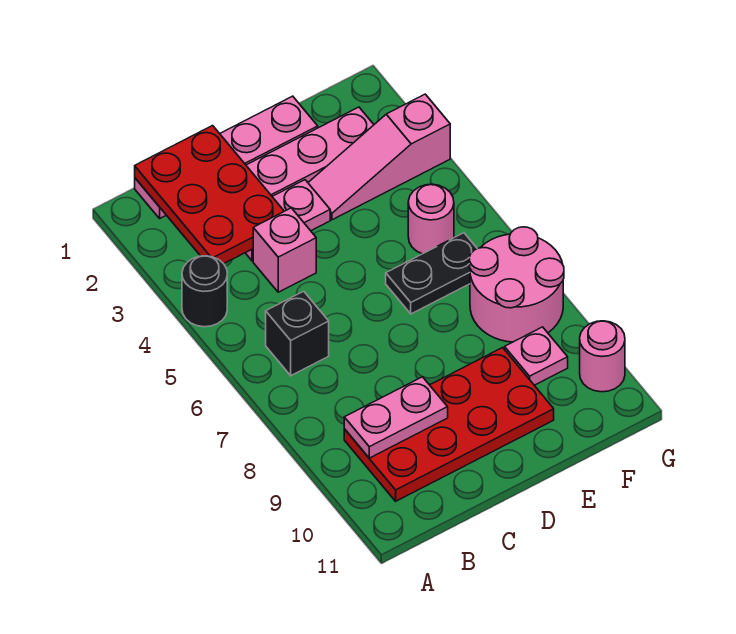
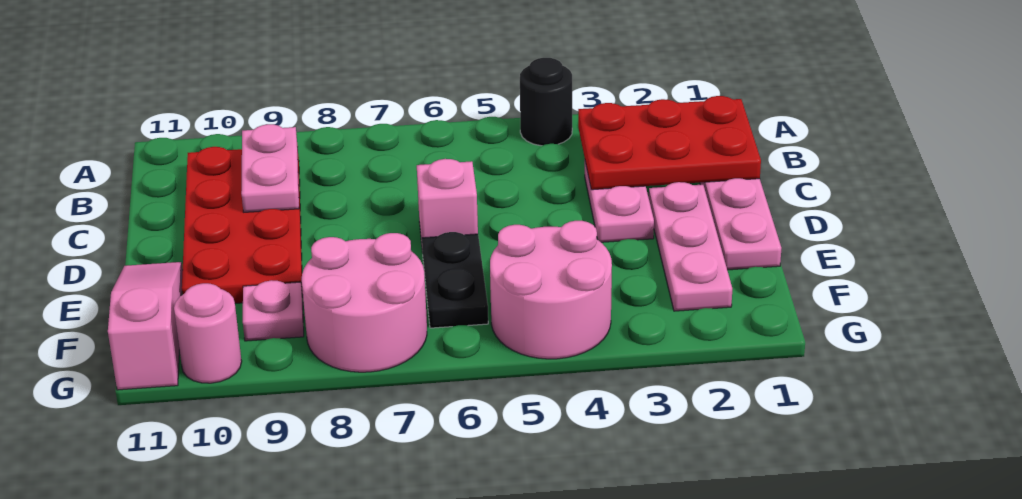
black brick B6 level 1 -> none
pink brick C4 level 1 -> pink brick D6 level 1
pink slope E3:G3 level 1 top G -> pink slope E11:G11 level 1 top G
pink round brick F5 level 1 -> pink round brick F4:G5 level 1

